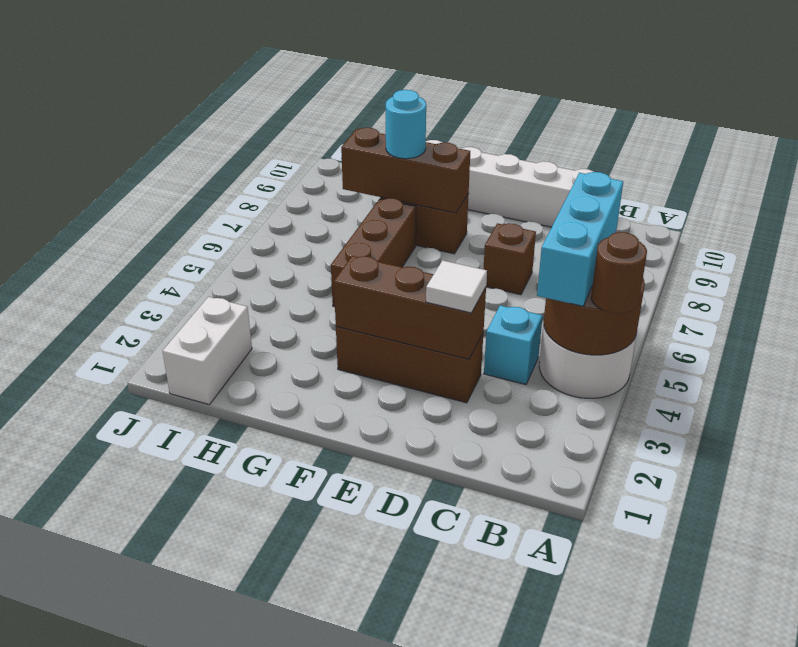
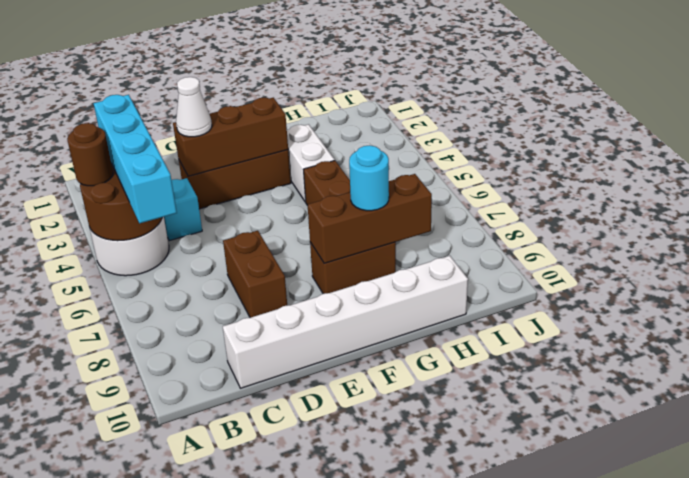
cyan brick B4:B6 level 3 -> cyan brick B3:B6 level 3
white tile D3 level 3 -> white cone D3 level 3
brown brick D7 level 1 -> brown brick D7:D8 level 1
white brick I1:I2 level 1 -> white brick G3:G4 level 1

